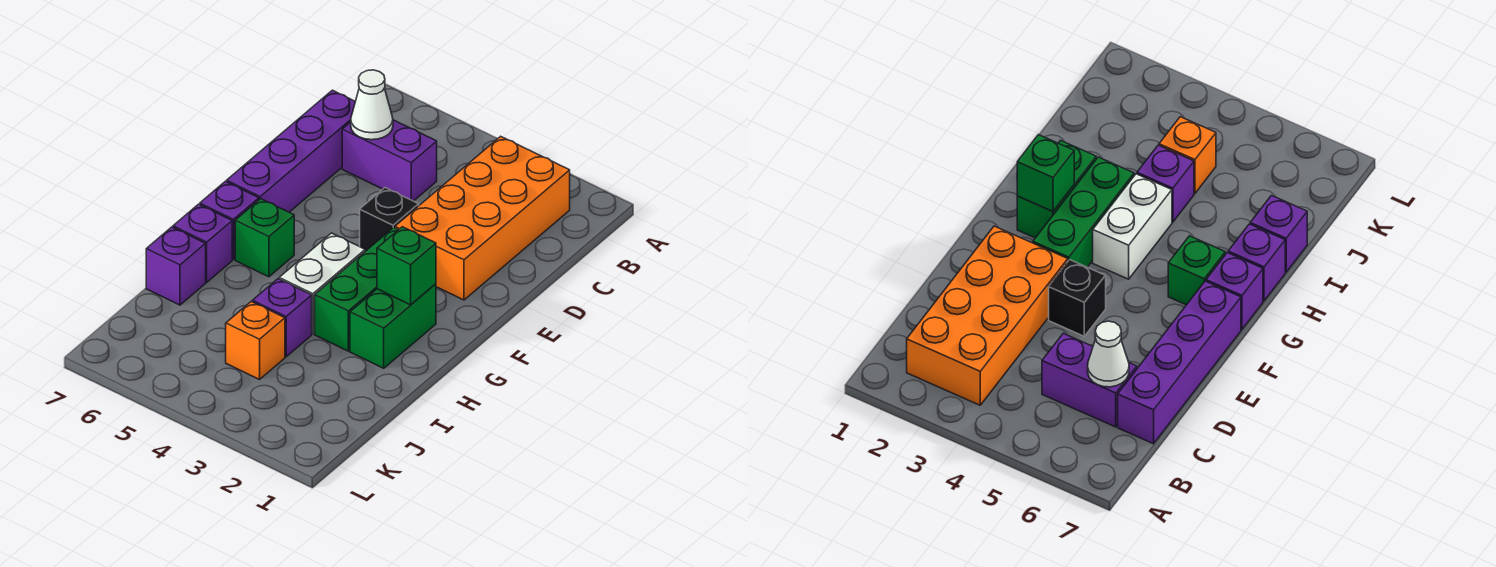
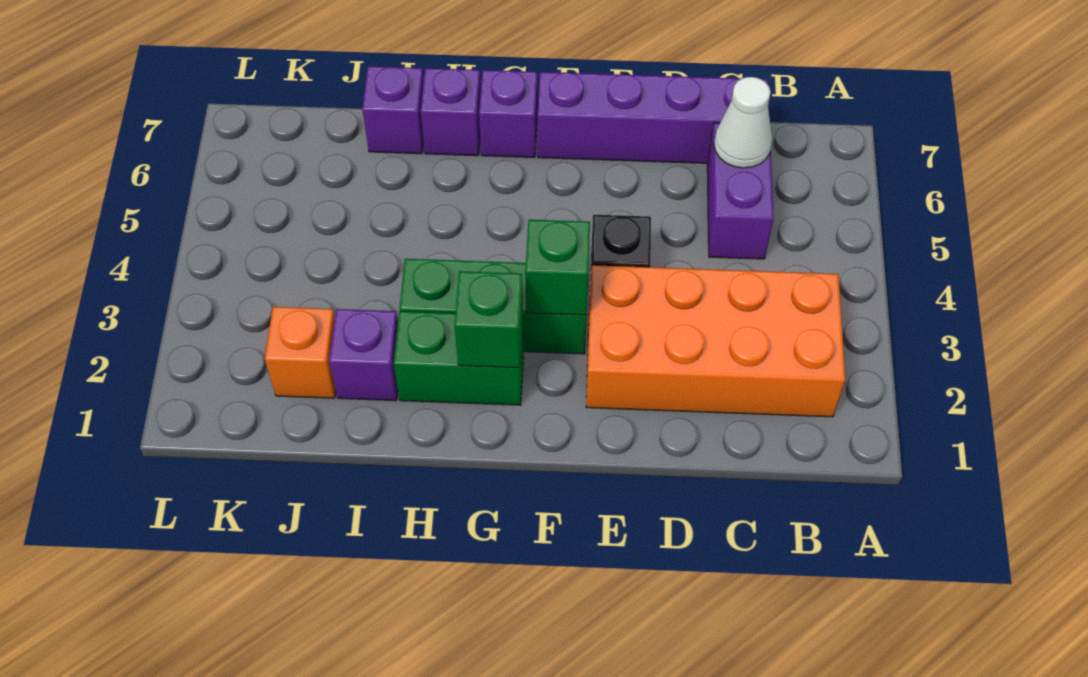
white brick G4:H4 level 1 -> none
green brick G6 level 1 -> green brick F3 level 2
purple brick I4 level 1 -> purple brick I2 level 1
orange brick J4 level 1 -> orange brick J2 level 1

